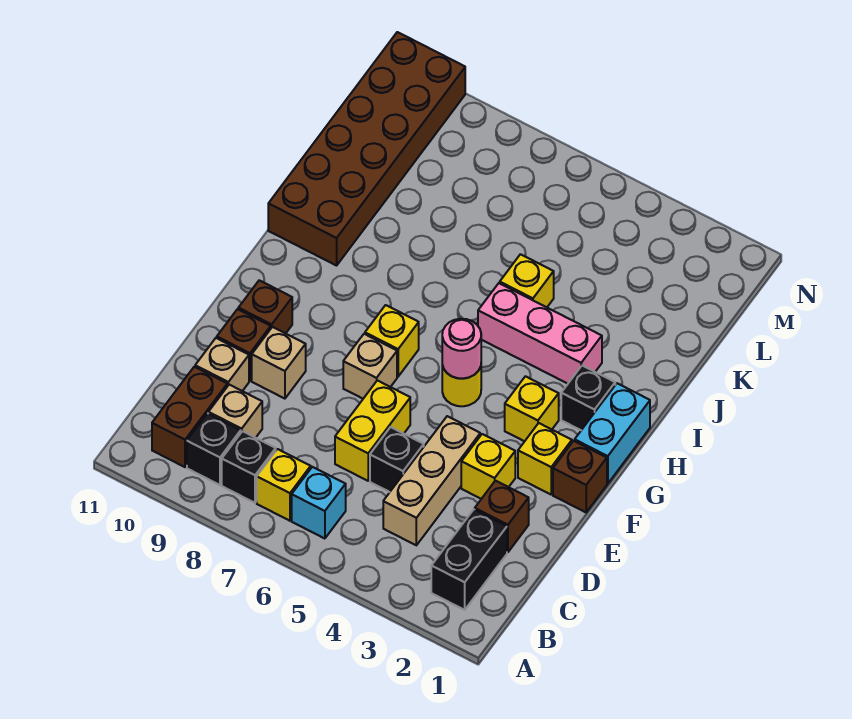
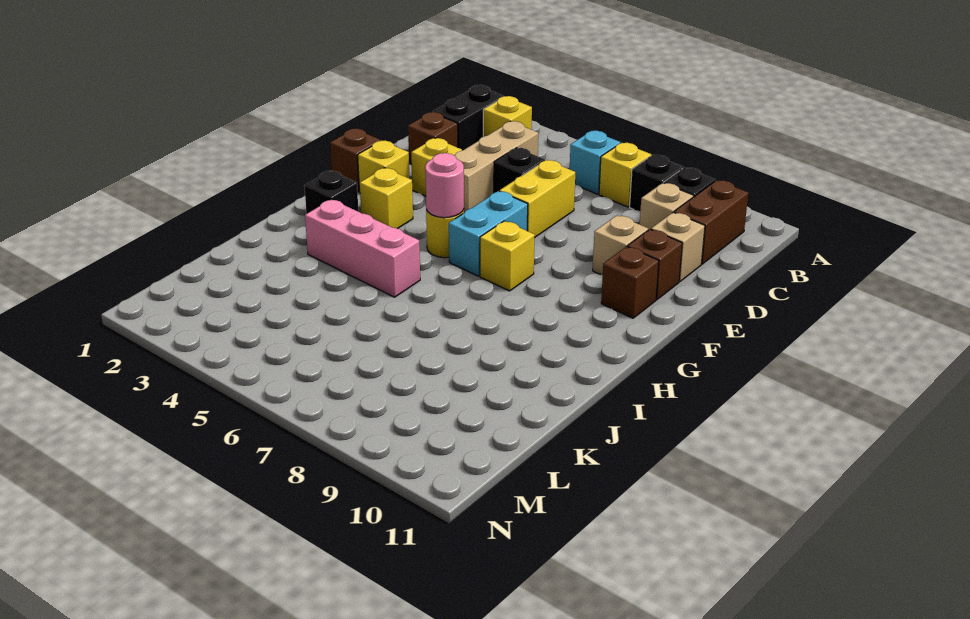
tan brick F7 level 1 -> none
cyan brick G1:H1 level 1 -> cyan brick F6:G6 level 1
brown brick I10:N11 level 1 -> none
yellow brick J5 level 1 -> yellow brick B3 level 1

